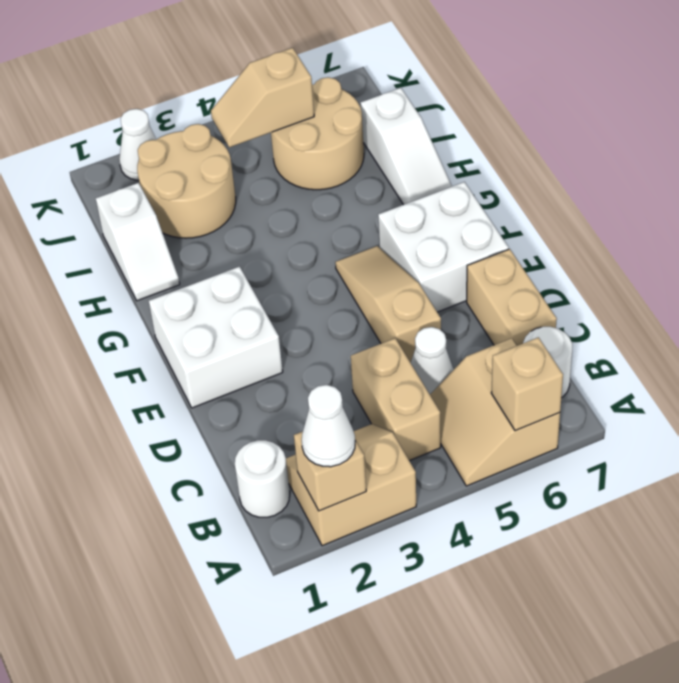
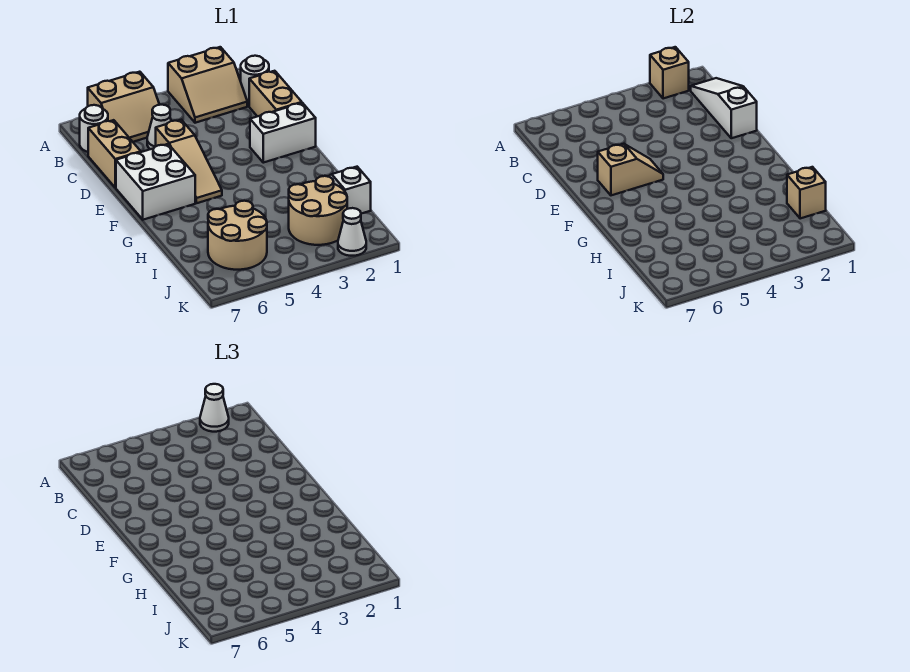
tan slope A5:B6 level 1 top 6 -> tan slope A5:B6 level 1 top A
tan brick A6 level 2 -> tan brick I1 level 2
tan brick B4:C4 level 1 -> tan brick C1:D1 level 1
white brick E1:F2 level 1 -> white brick E1:E2 level 1
white slope G7:I7 level 1 top I -> white slope B1:D1 level 2 top D
tan slope J4:J5 level 2 top 5 -> tan slope E5:E6 level 2 top 6

